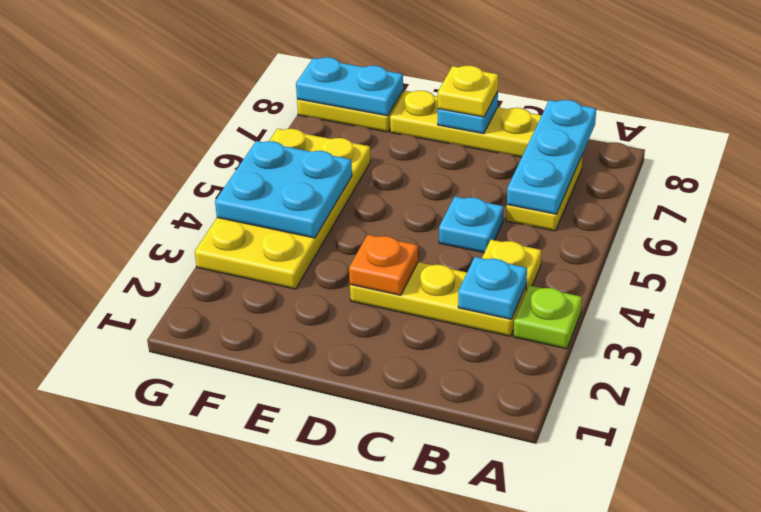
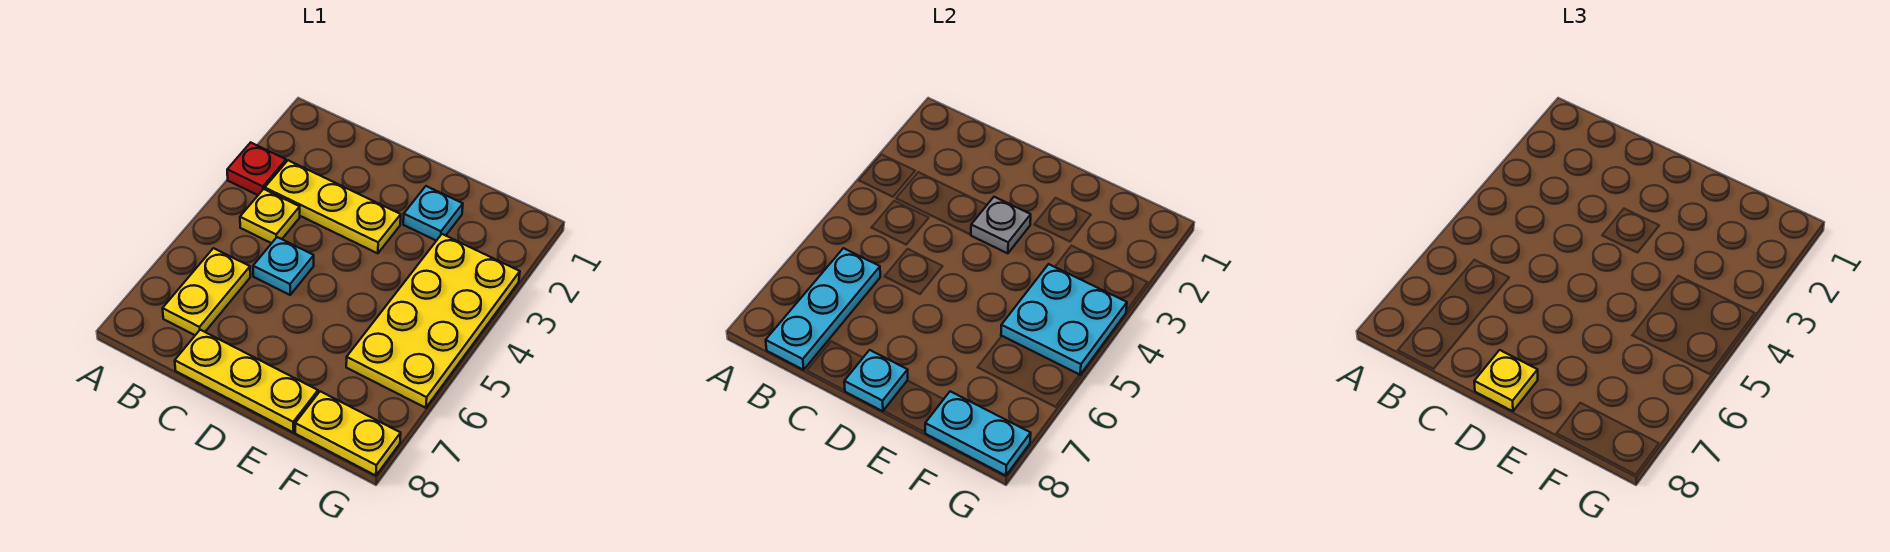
lime plate A3 level 1 -> red plate A3 level 1
cyan plate B3 level 2 -> cyan plate E2 level 1
orange plate D3 level 2 -> grey plate D3 level 2

